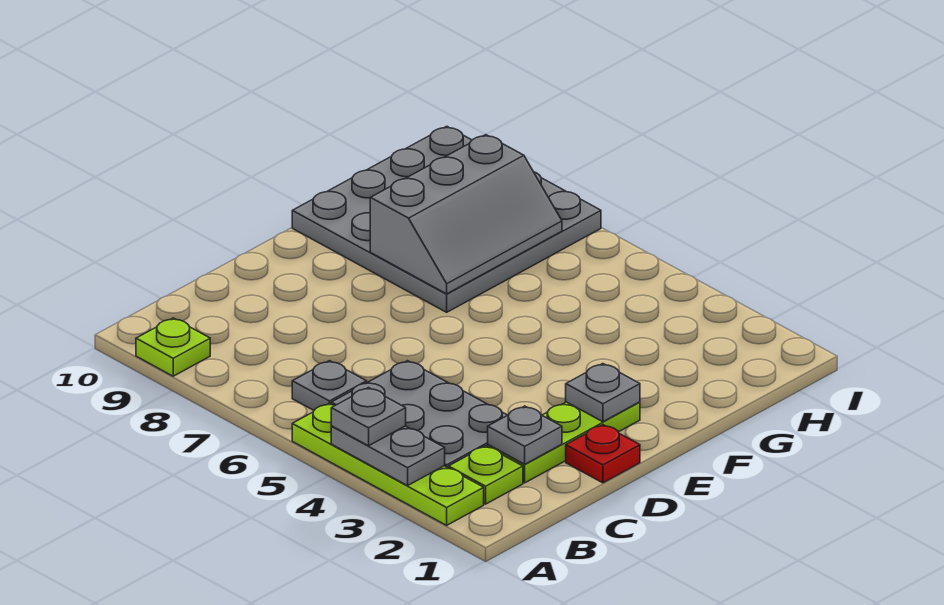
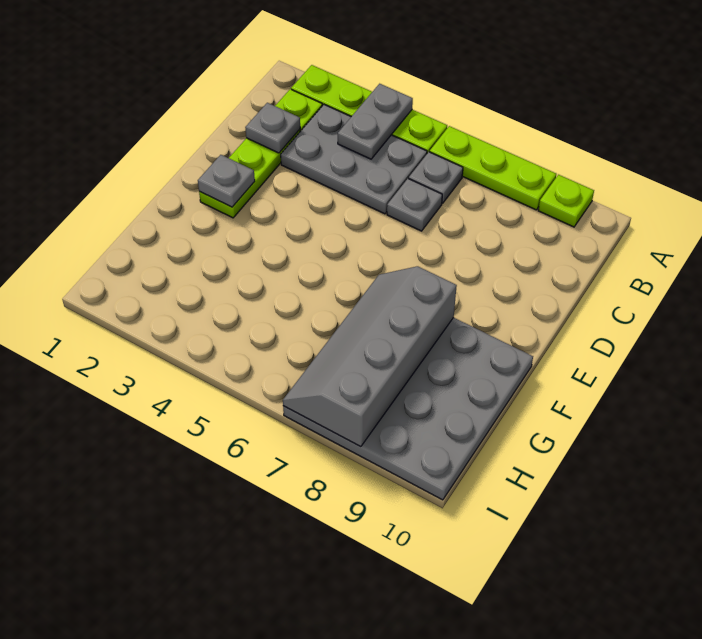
grey plate A3:A4 level 2 -> grey plate A4:B4 level 2
grey plate A4 level 3 -> grey plate C6 level 1
none -> lime plate A6:A8 level 1
red plate D1 level 1 -> none
grey slope F7:H8 level 2 top 8 -> grey slope F7:I8 level 2 top 8

